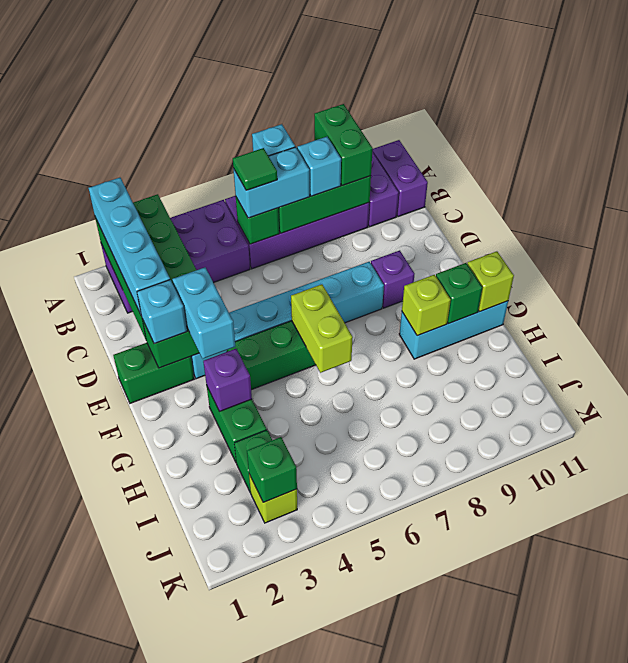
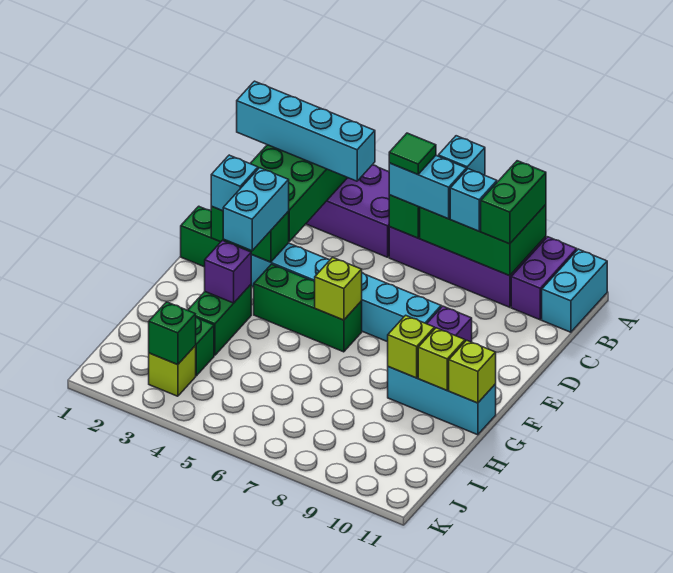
cyan brick A2:D2 level 3 -> cyan brick B1:B4 level 3
purple brick A11:B11 level 1 -> cyan brick A11:B11 level 1
lime brick F6:G6 level 2 -> lime brick F6 level 2
green brick G10 level 2 -> lime brick G10 level 2

